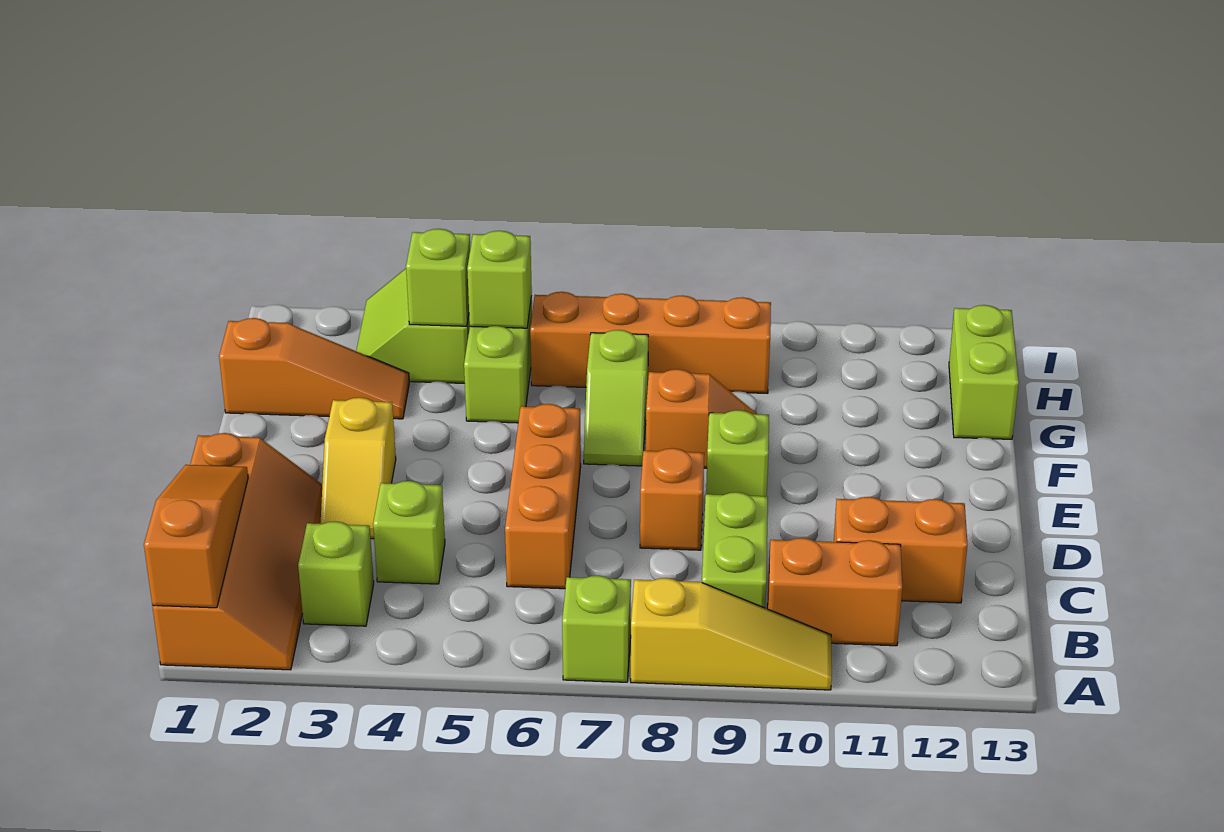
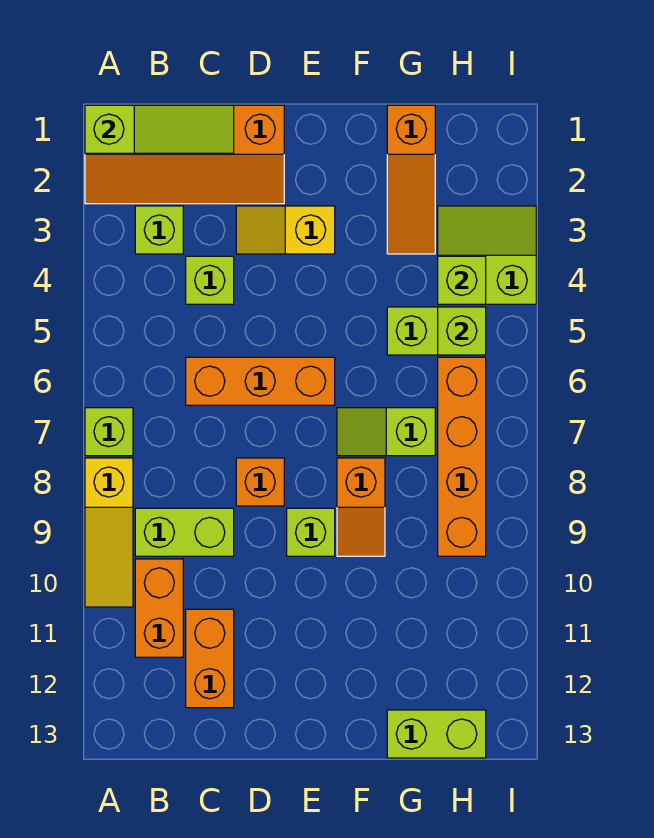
orange slope A1:C1 level 2 top A -> lime slope A1:C1 level 2 top A

